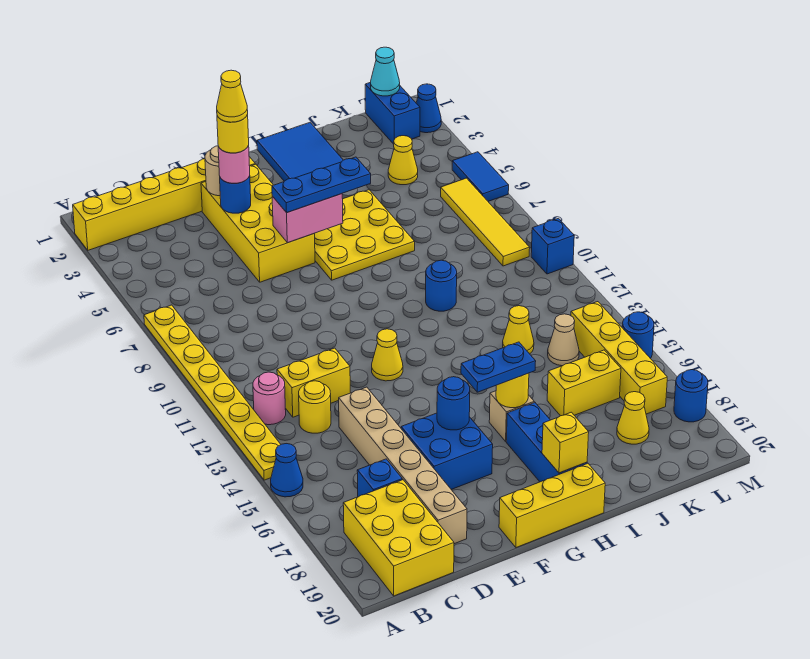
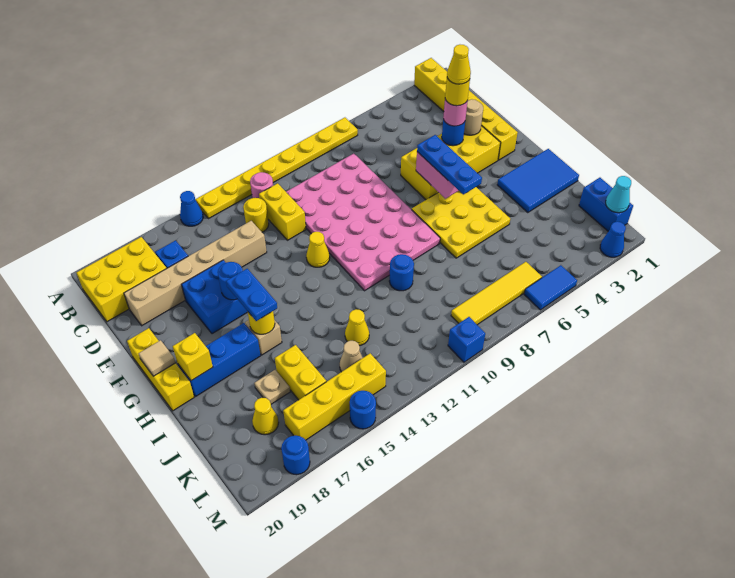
none -> pink plate C8:H11 level 1
none -> tan tile G20 level 2
none -> tan plate J17 level 1
yellow cone K4 level 1 -> none
blue brick L1:L2 level 1 -> blue brick K1:L1 level 1

